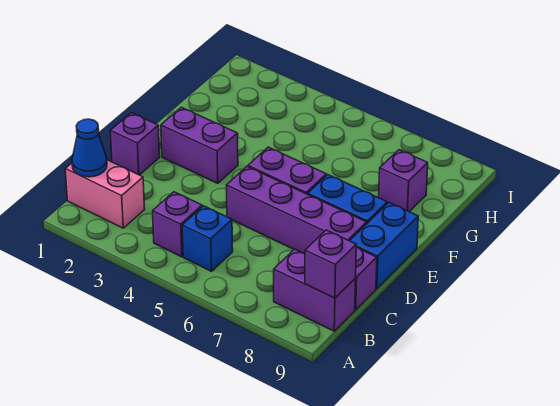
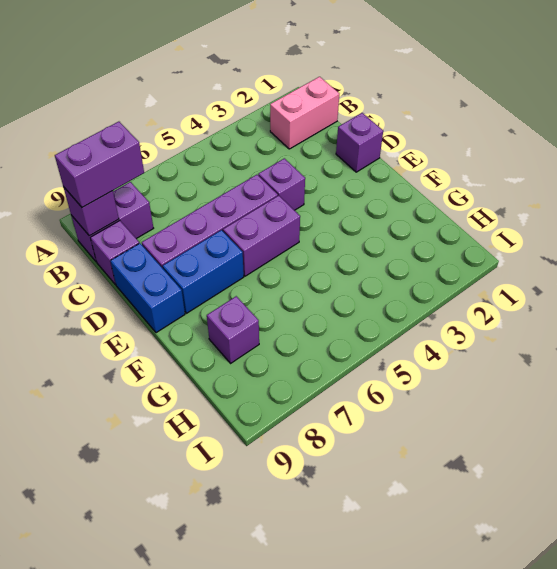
blue cone B1 level 2 -> none
purple brick B4 level 1 -> purple brick D4 level 1
blue brick B5 level 1 -> none
purple brick E2:E3 level 1 -> purple brick B8:B9 level 3

